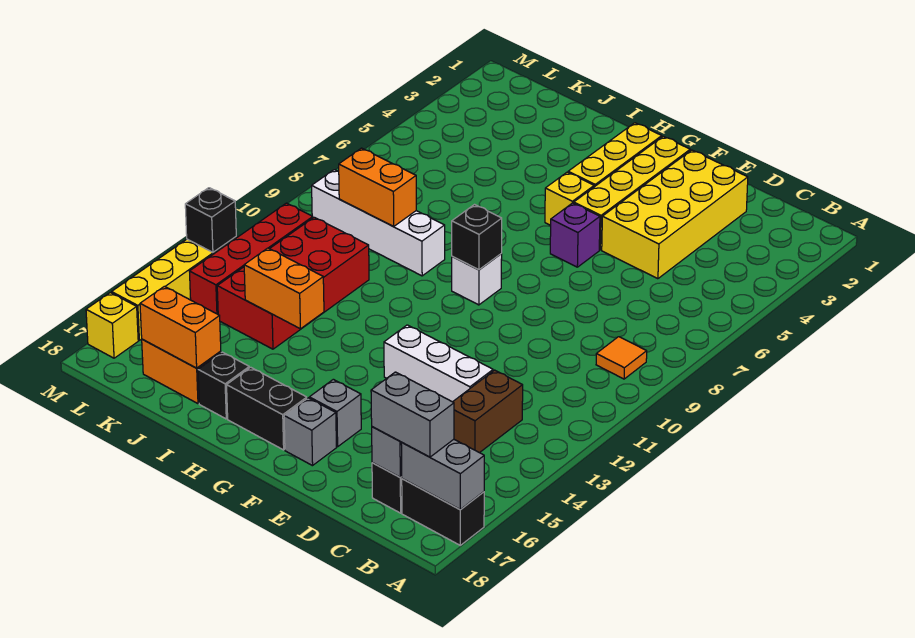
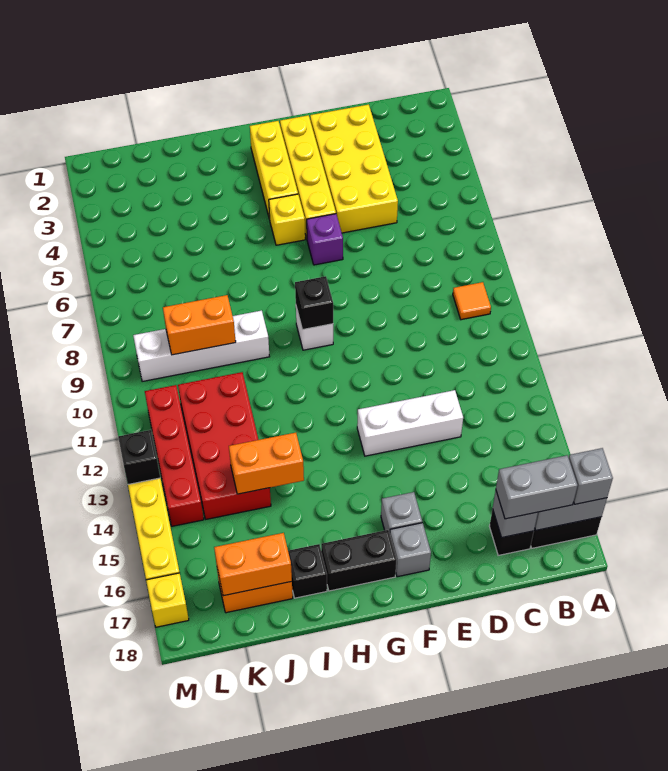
none -> grey brick A17 level 3
brown brick C13:C14 level 1 -> none

